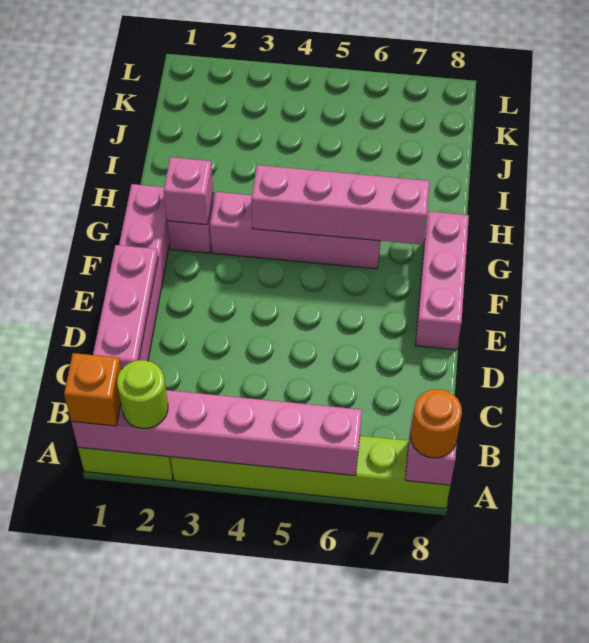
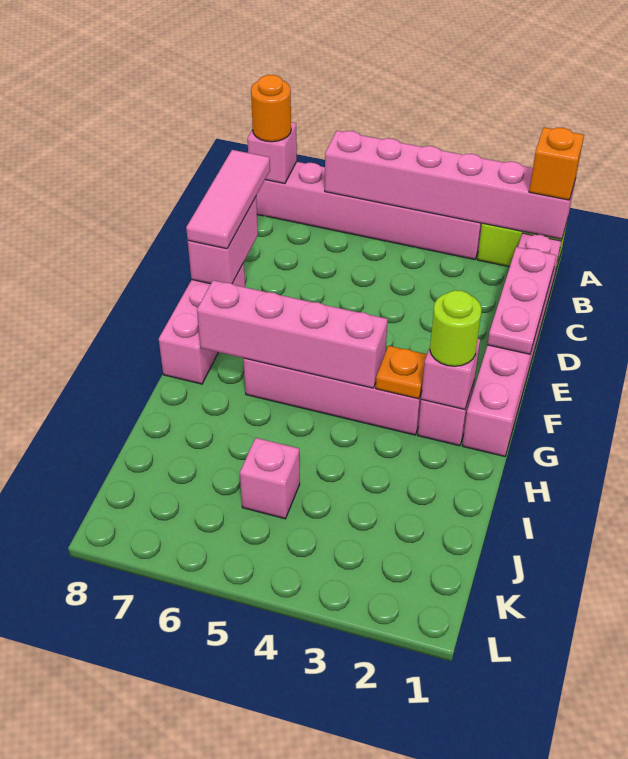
lime round brick A2 level 3 -> lime round brick G2 level 3
lime brick A3:A8 level 1 -> pink brick A3:A8 level 1
none -> pink tile C8:E8 level 3
none -> pink brick D8:E8 level 2
none -> orange plate G3 level 2
none -> pink brick J5 level 1

